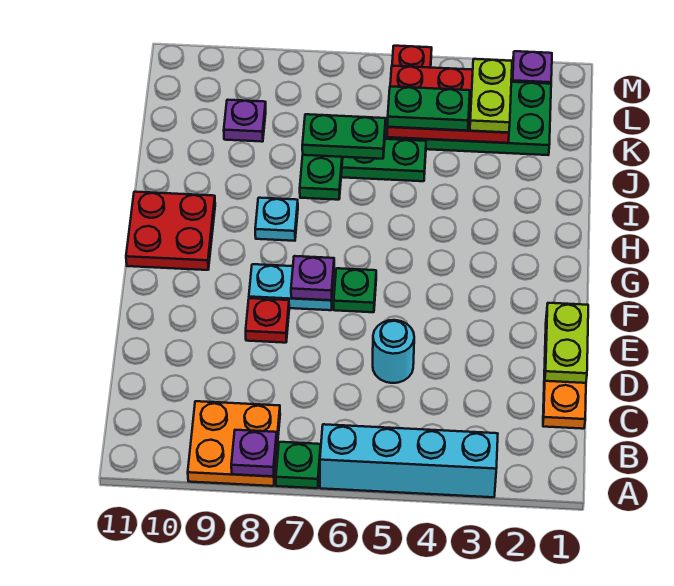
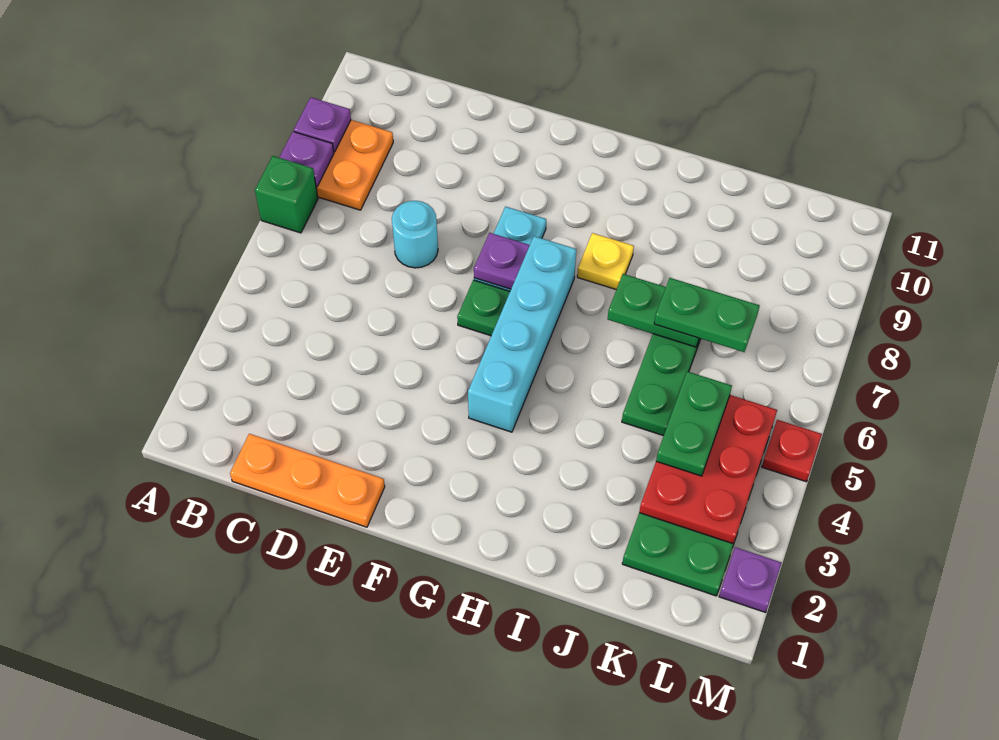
cyan brick A3:A6 level 1 -> cyan brick G4:G7 level 1
green plate A7 level 1 -> green brick A7 level 1
lime plate D1:E1 level 2 -> none
cyan round brick D5 level 1 -> cyan round brick D7 level 1
red plate E8 level 1 -> none
red plate G10:H11 level 1 -> none
cyan plate H8 level 1 -> yellow plate H8 level 1
green plate J6:J7 level 3 -> green plate J7:K7 level 3
lime plate K3:L3 level 3 -> none
purple plate K9 level 1 -> purple plate A9 level 2

